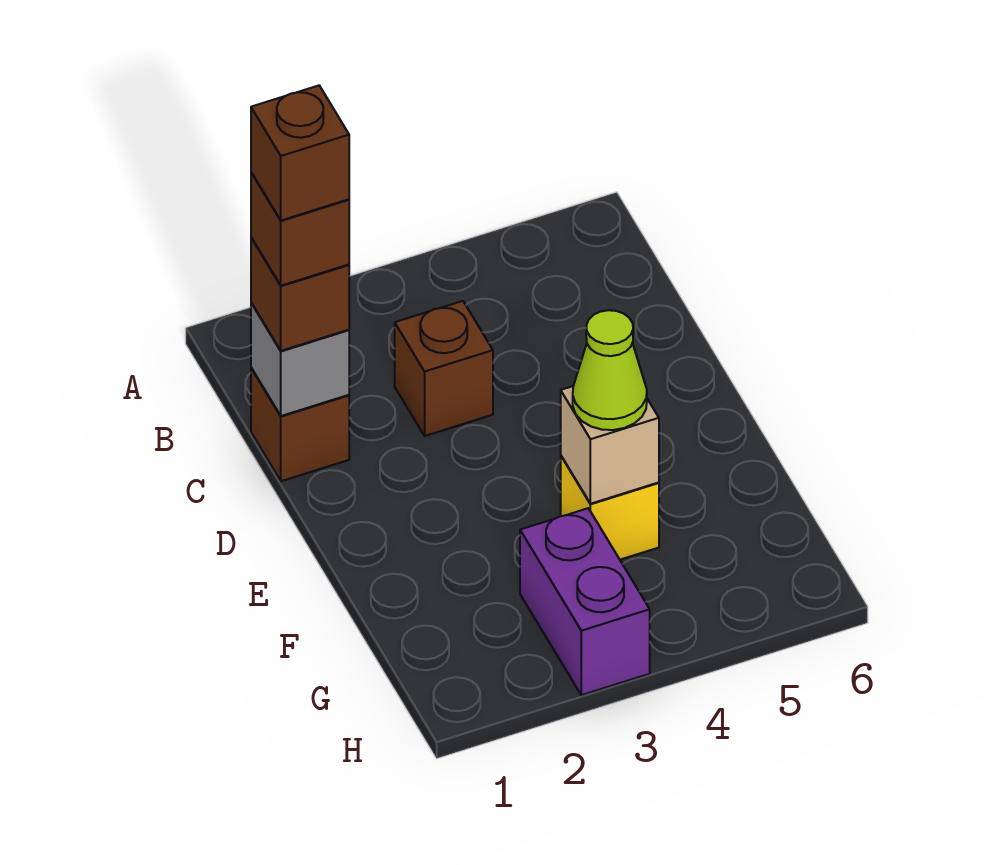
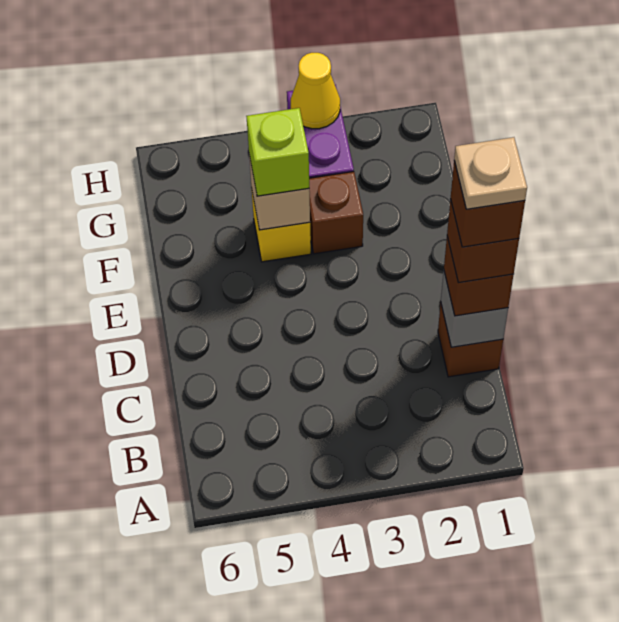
none -> tan plate C1 level 6
brown brick C3 level 1 -> brown brick F3 level 1
lime cone F4 level 3 -> lime brick F4 level 3
none -> yellow cone H3 level 2

